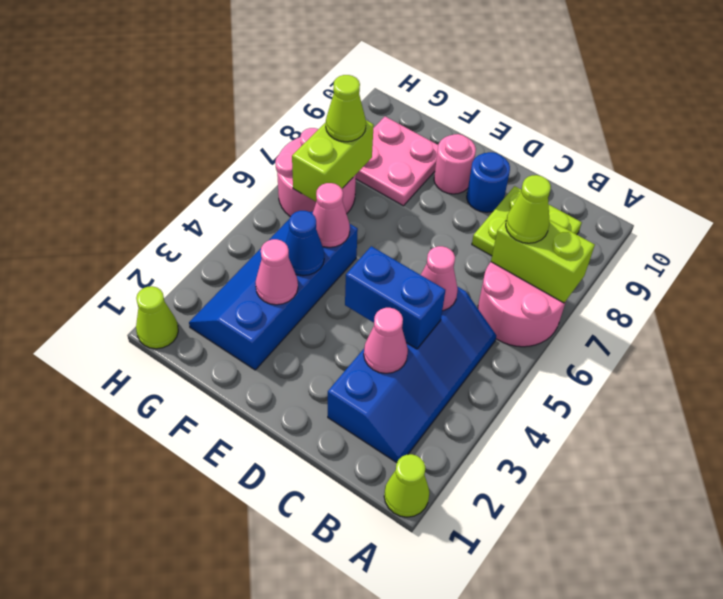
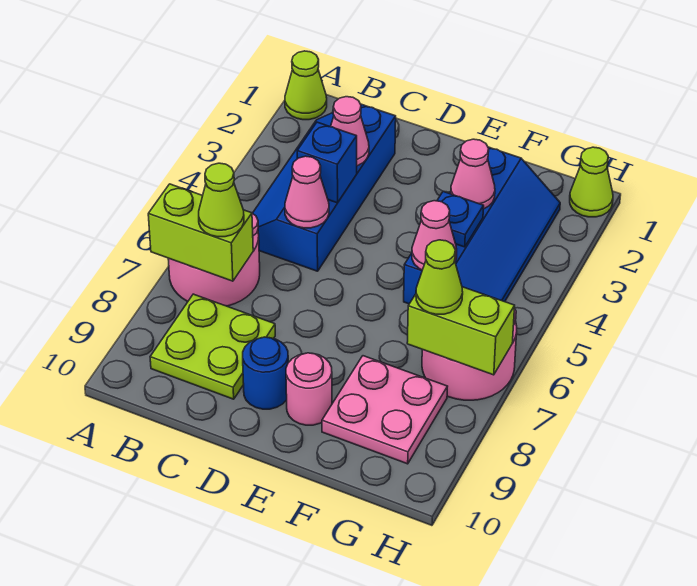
blue brick C4:D4 level 2 -> blue brick C4 level 2
blue cone F4 level 2 -> blue plate F4 level 2
lime brick G6:G7 level 2 -> lime brick G7:H7 level 2

